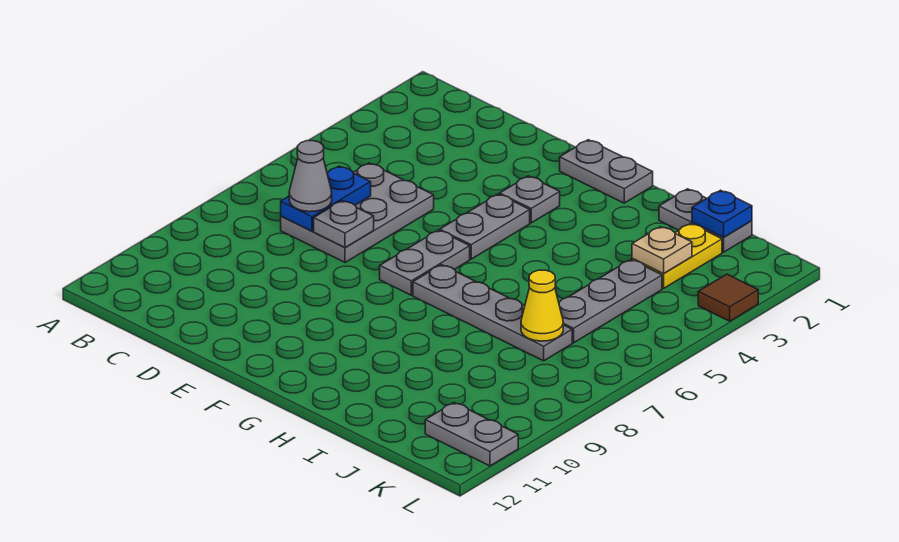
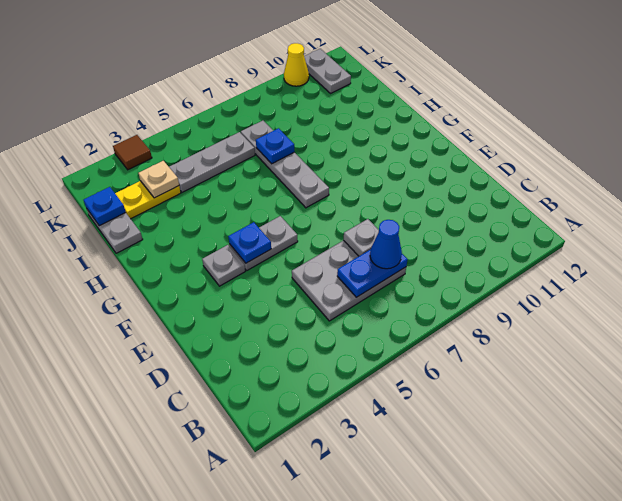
grey cone C7 level 3 -> blue cone C7 level 3
grey plate F1:G1 level 1 -> none
none -> blue plate F4 level 2
grey plate F6:F7 level 1 -> none
none -> blue plate I7 level 2
yellow cone J7 level 2 -> yellow cone L10 level 1

